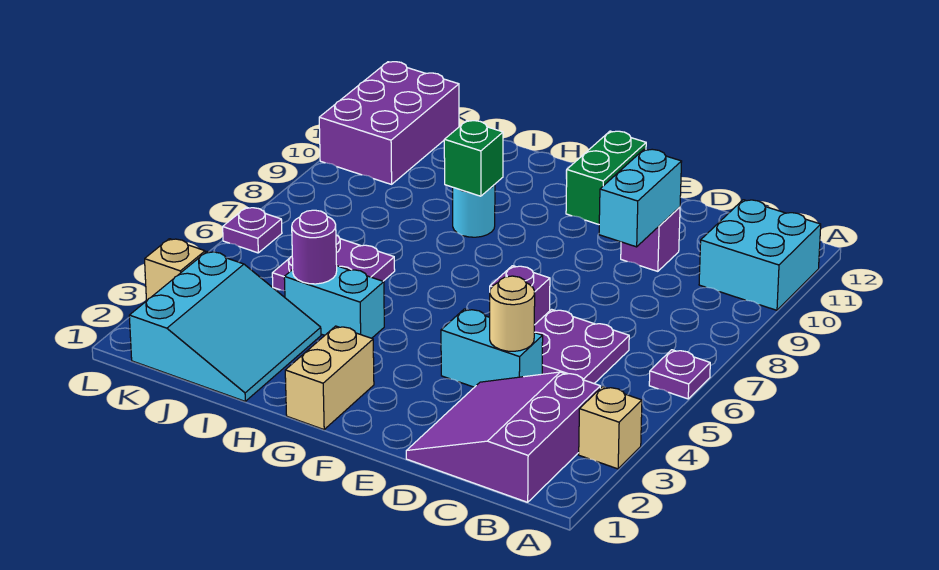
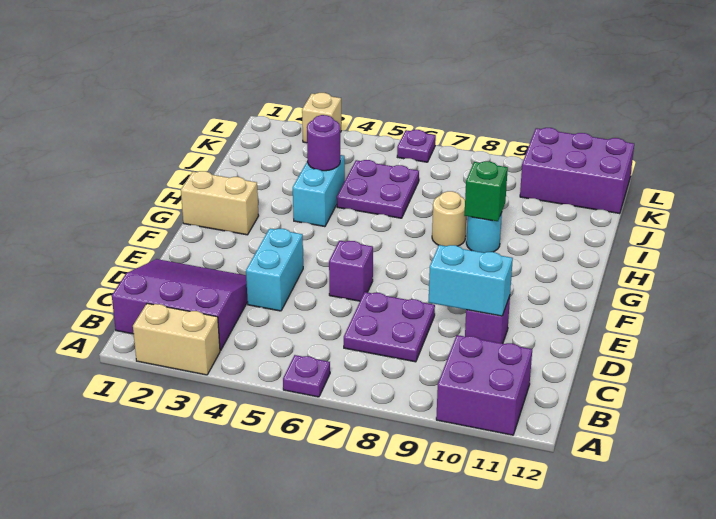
tan brick A3 level 1 -> tan brick A2:A3 level 1
cyan brick A10:B11 level 1 -> purple brick A10:B11 level 1
purple plate C5:D6 level 1 -> purple plate C7:D8 level 1
tan round brick D4 level 2 -> tan round brick H8 level 1
green brick F11:F12 level 1 -> none
cyan slope I1:K3 level 1 top K -> none

